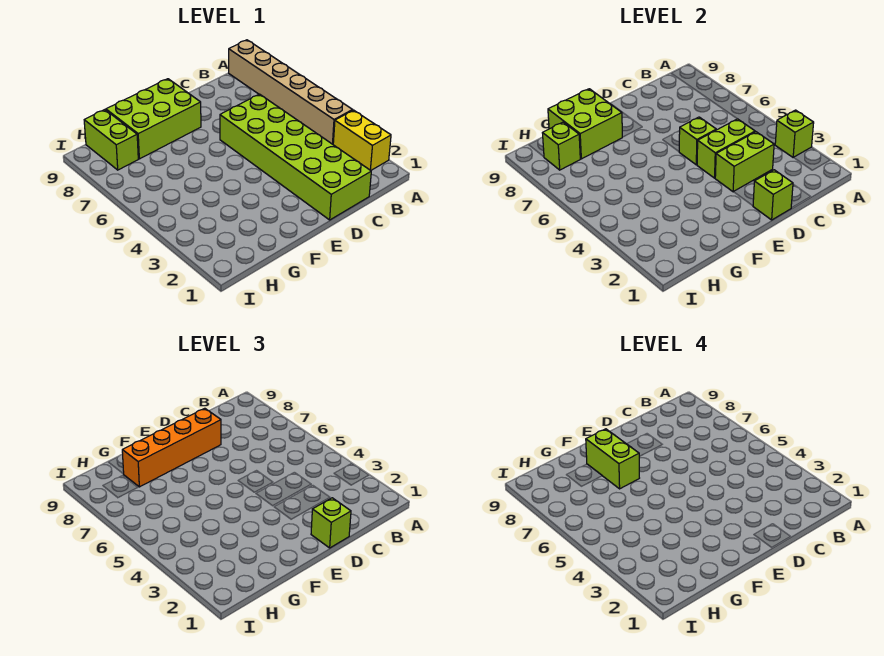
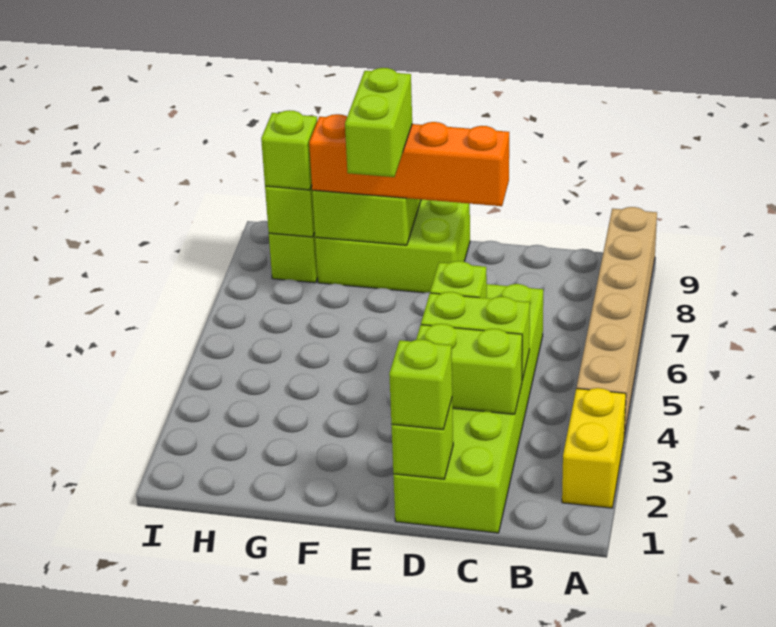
lime brick A3 level 2 -> lime brick H8 level 3

